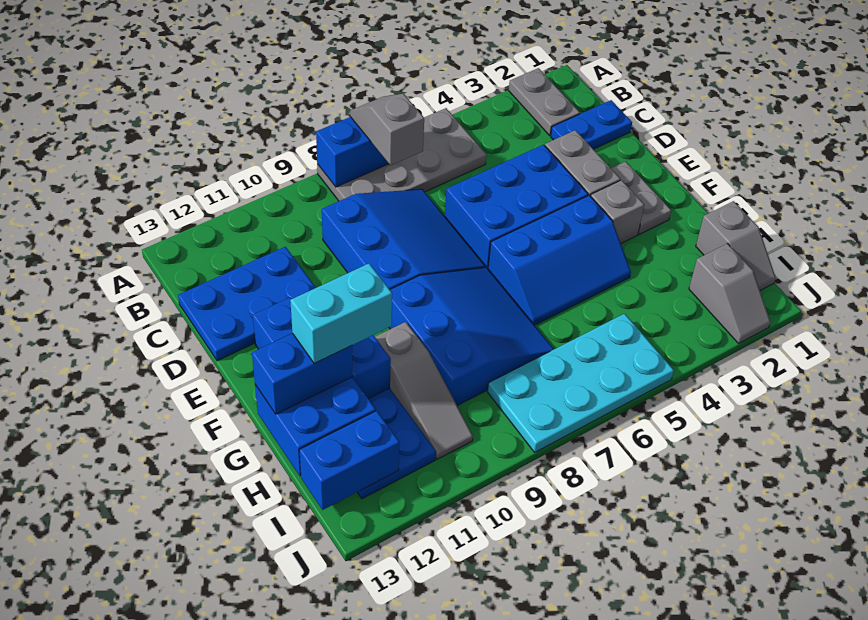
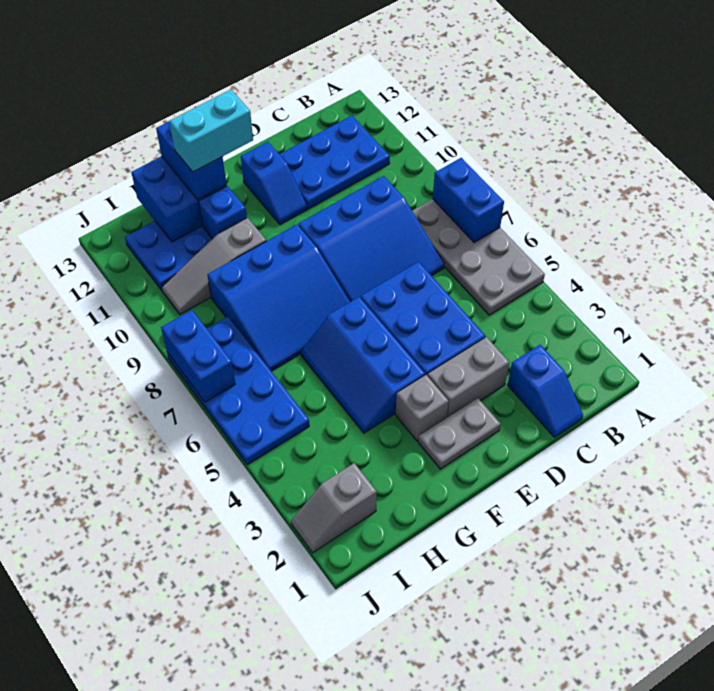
grey plate A2:B2 level 1 -> none
grey slope A7:B7 level 3 top B -> none
blue plate C1:C2 level 1 -> blue slope C1:C2 level 1 top 2
blue plate C11:D13 level 1 -> blue plate B11:D12 level 1
cyan brick G11:G12 level 4 -> cyan brick F12:G12 level 4
grey slope H1:I1 level 1 top H -> none
cyan plate I5:J8 level 1 -> blue plate I5:J8 level 1
blue brick I12:I13 level 2 -> blue brick J7:J8 level 2

